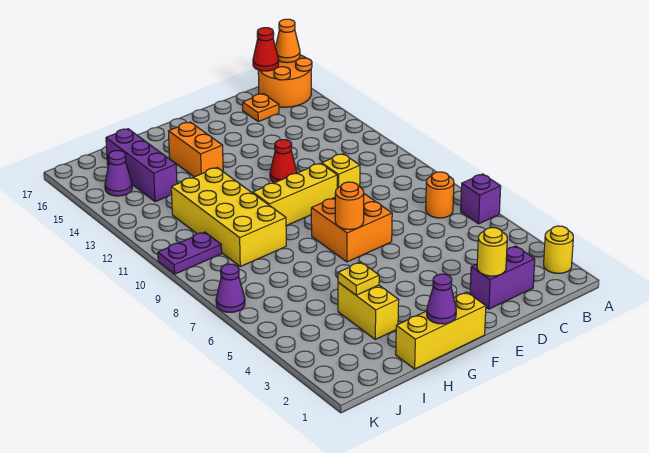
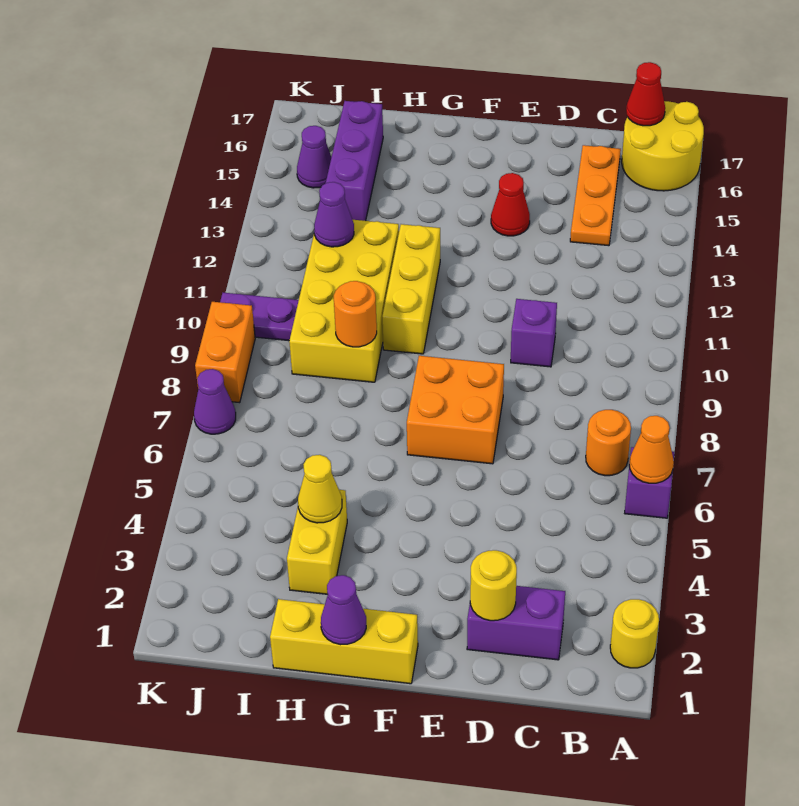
orange round brick A16:B17 level 1 -> yellow round brick A16:B17 level 1
orange cone A17 level 2 -> orange cone A6 level 2
orange plate C16 level 1 -> orange plate C14:C16 level 1
yellow brick D10 level 1 -> purple brick D10 level 1
yellow brick E10:G10 level 1 -> yellow brick G10:G12 level 1
red cone E12 level 1 -> red cone E14 level 1
orange round brick F7 level 2 -> orange round brick H9 level 2
orange brick G14:G15 level 1 -> orange brick K8:K9 level 1
yellow plate H4 level 2 -> yellow cone H4 level 2
none -> purple cone I12 level 2

